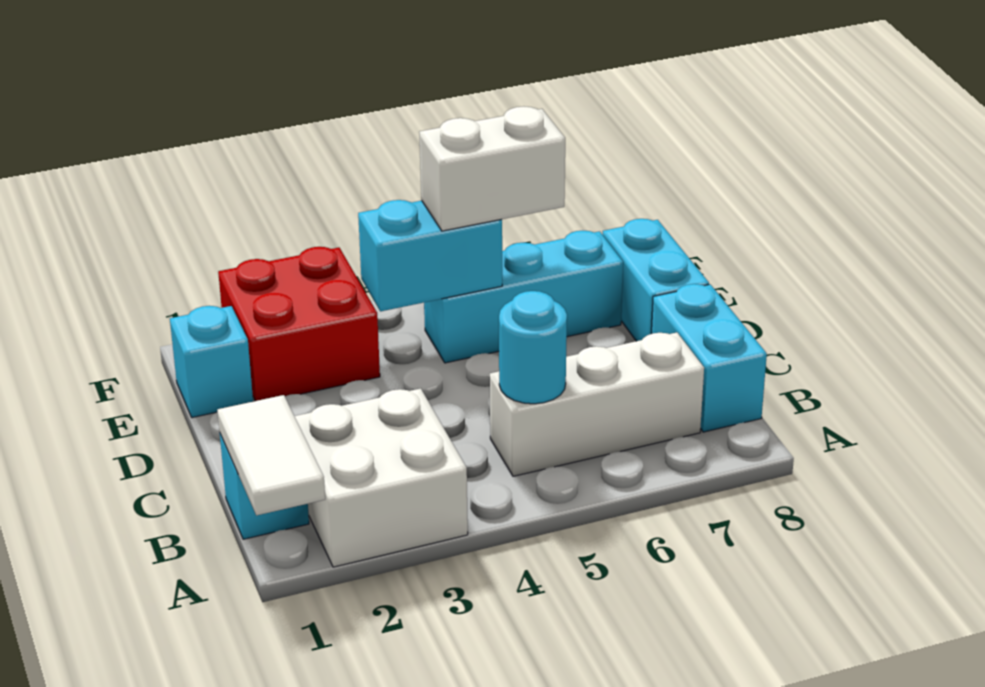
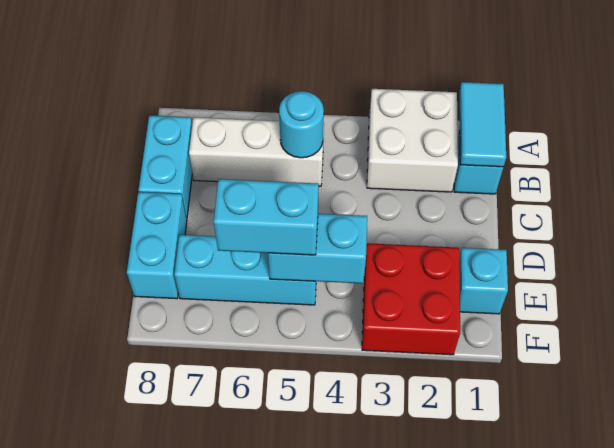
white tile A1:B1 level 2 -> cyan tile A1:B1 level 2
white brick E5:E6 level 3 -> cyan brick E5:E6 level 3

